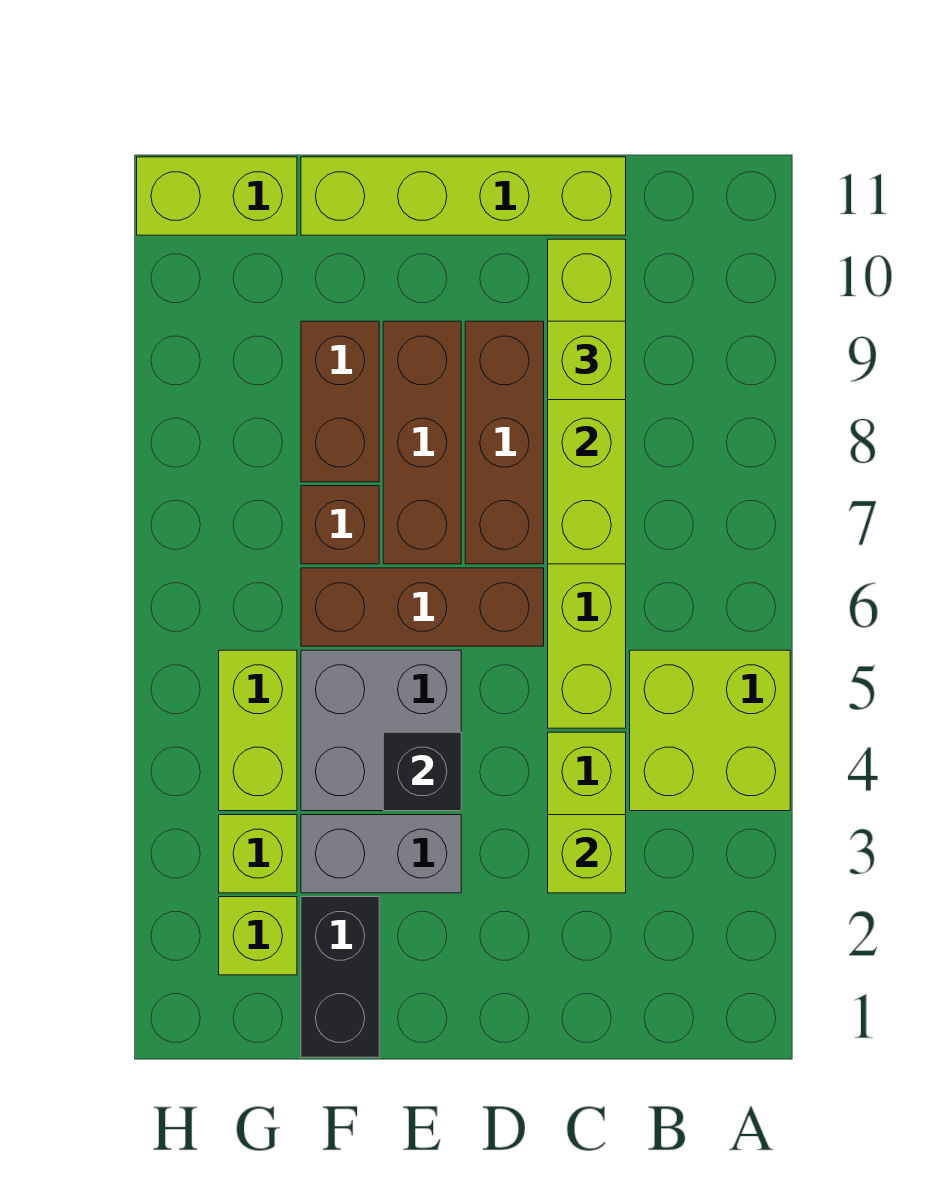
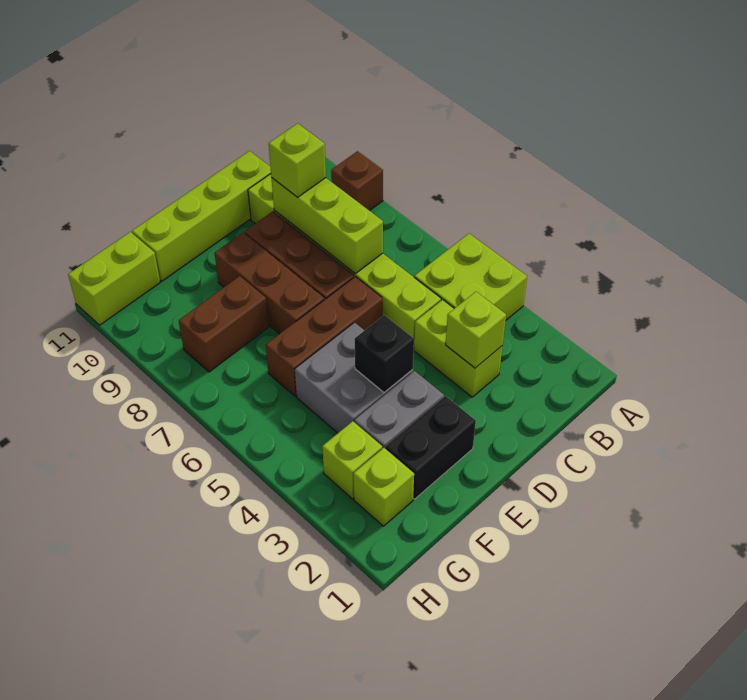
black brick F1:F2 level 1 -> black brick E2:F2 level 1
brown brick F7 level 1 -> brown brick A9 level 1
brown brick F8:F9 level 1 -> brown brick F8:G8 level 1
lime brick G4:G5 level 1 -> none

